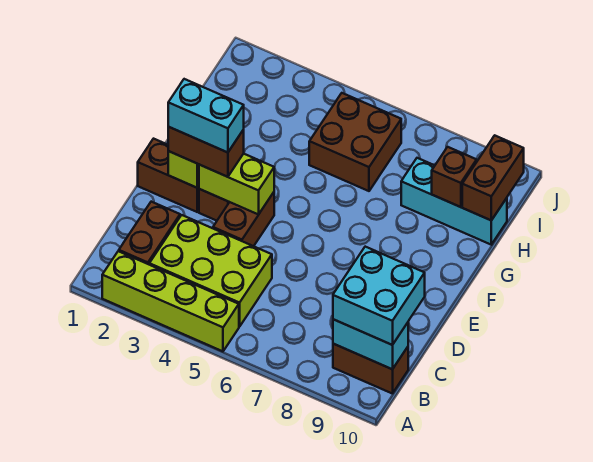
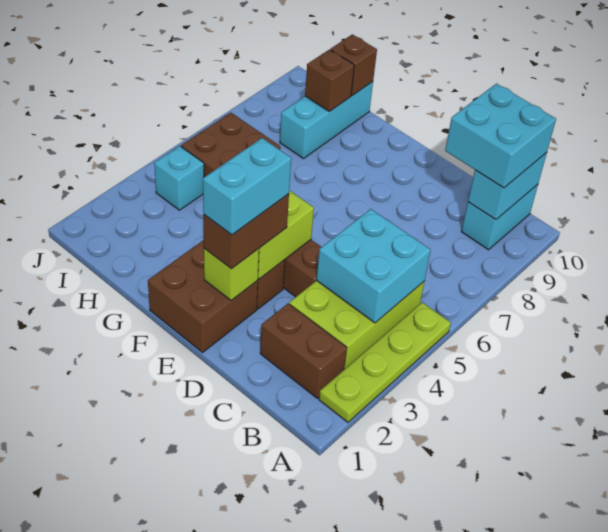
lime brick A2:A5 level 1 -> lime plate A2:A5 level 1
none -> cyan brick B4:C5 level 2
brown brick B9:B10 level 1 -> cyan brick B9:B10 level 1
brown brick E1:E2 level 1 -> brown brick E1:F2 level 1
brown brick H10:I10 level 2 -> brown brick H10 level 2
none -> cyan brick I4 level 1

